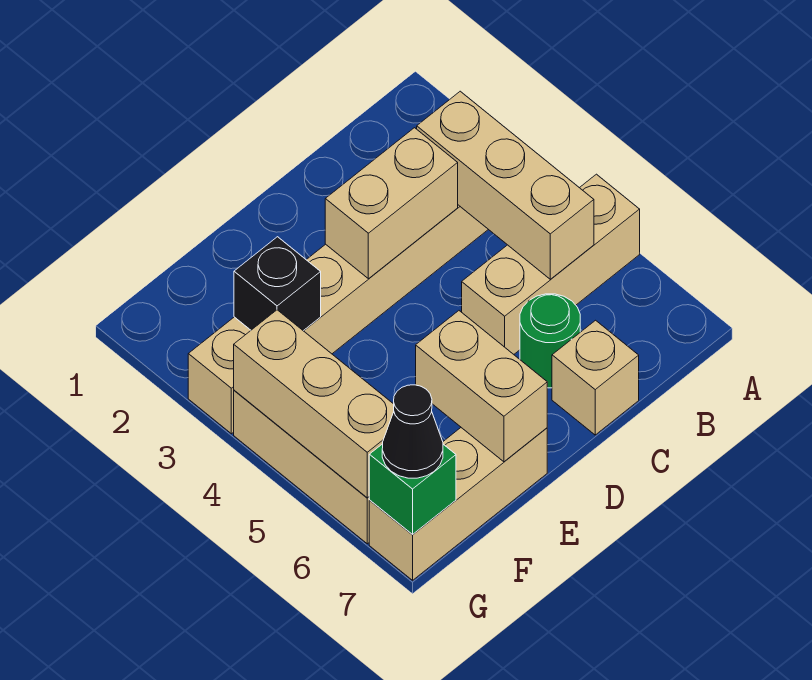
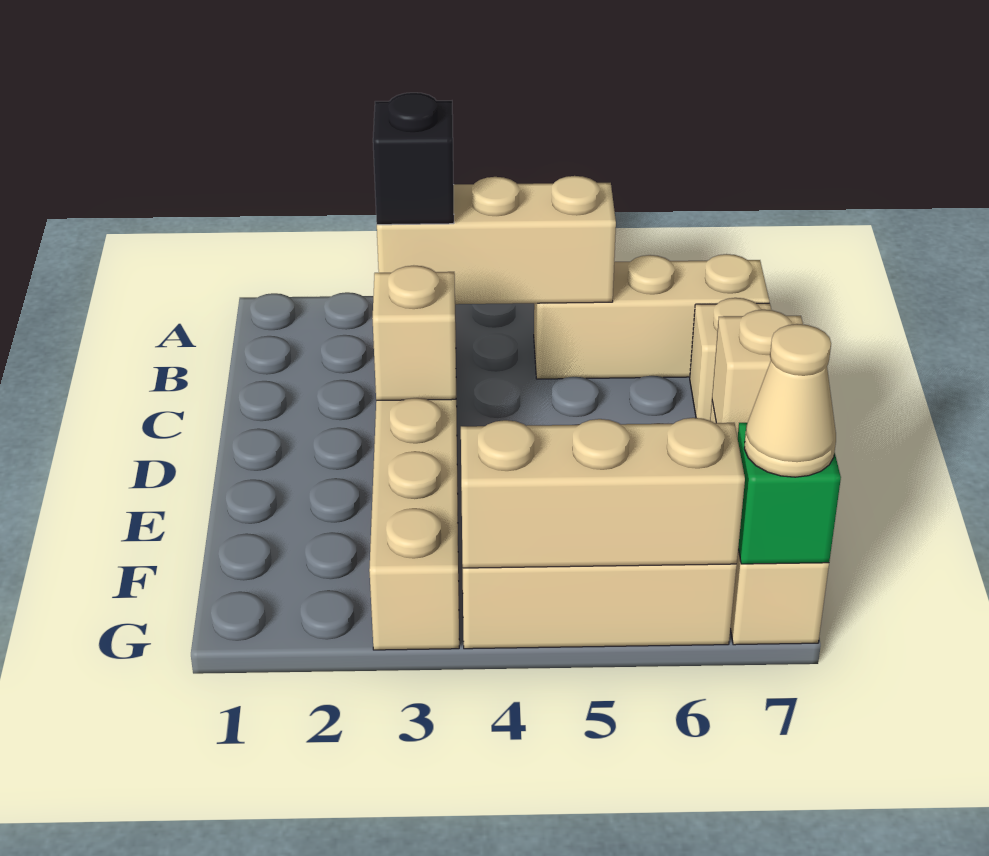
tan brick A5:C5 level 1 -> tan brick B5:B7 level 1
tan brick C3:D3 level 2 -> tan brick D3 level 2
green round brick C6 level 1 -> none
tan brick E6:E7 level 2 -> tan brick E7 level 2
black brick F3 level 2 -> black brick B3 level 3
black cone G7 level 3 -> tan cone G7 level 3

